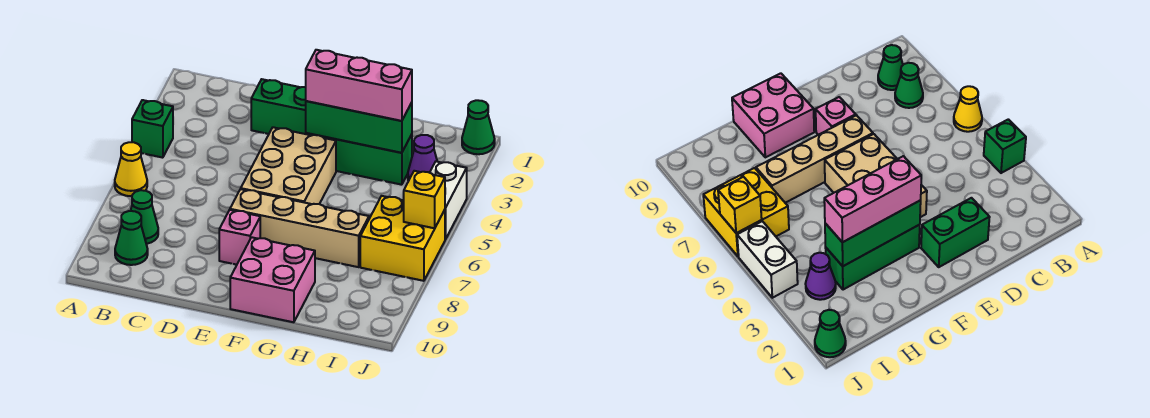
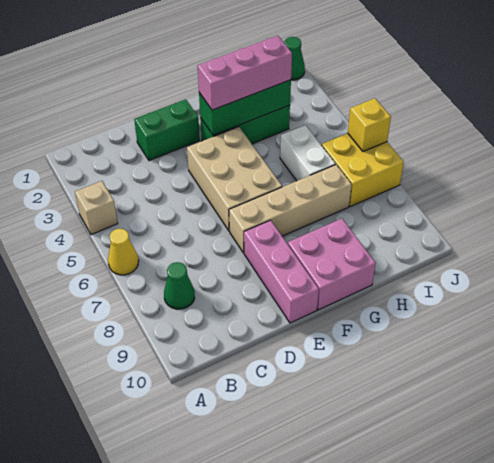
green brick A4 level 1 -> tan brick A4 level 1
green cone B9 level 1 -> none
pink brick E8 level 1 -> pink brick E8:E10 level 1
purple cone I3 level 1 -> none
white brick J4:J5 level 1 -> white brick H5:H6 level 1

